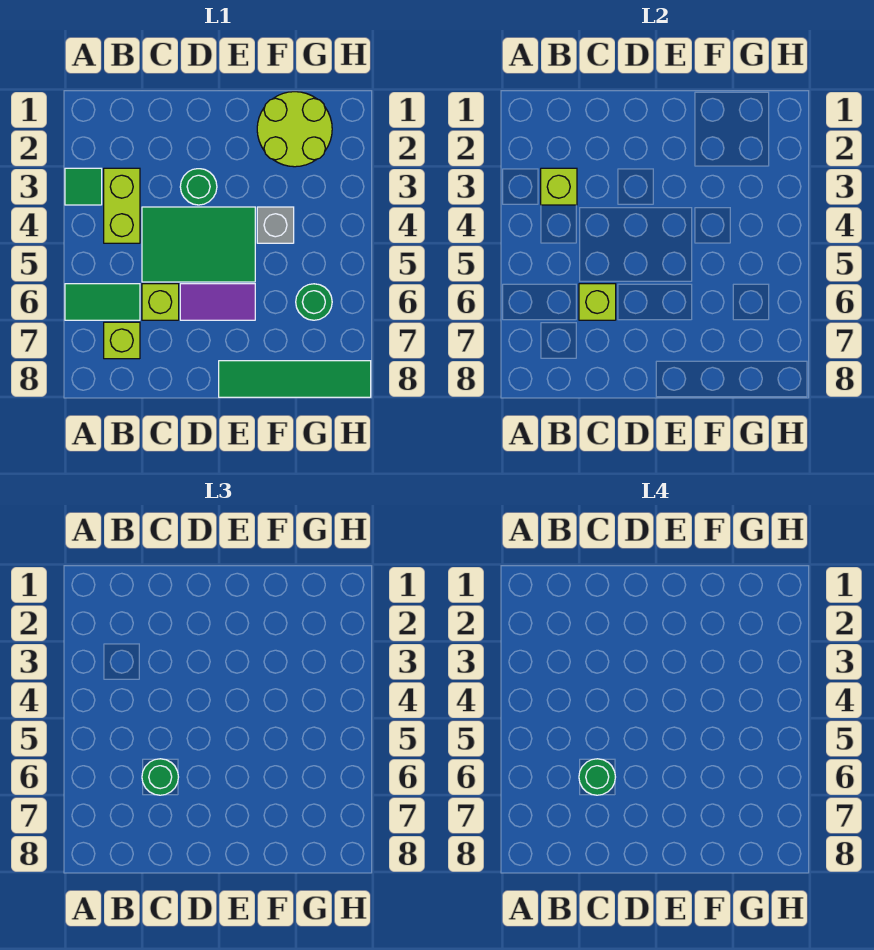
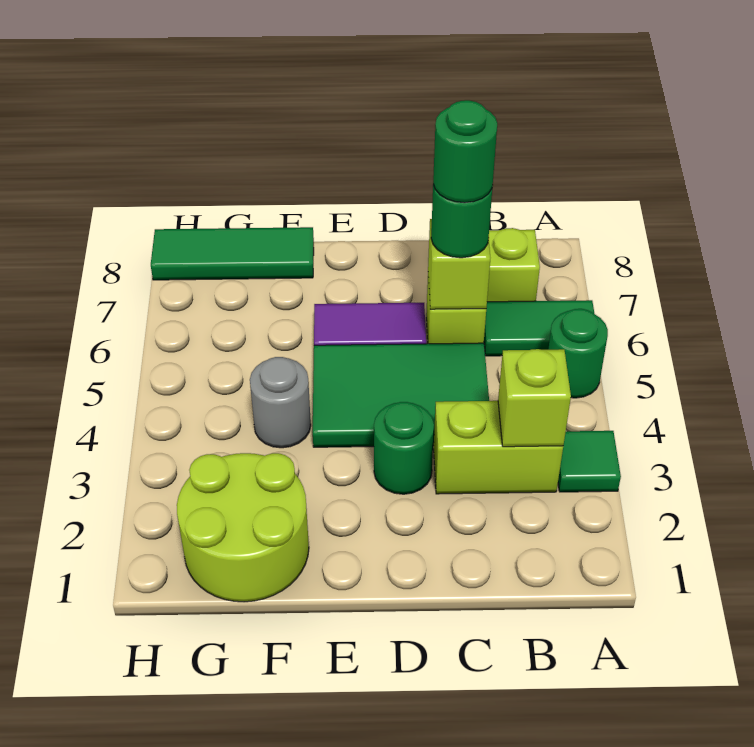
lime brick B3:B4 level 1 -> lime brick B3:C3 level 1
green tile E8:H8 level 1 -> green tile F8:H8 level 1
grey brick F4 level 1 -> grey round brick F4 level 1
green round brick G6 level 1 -> green round brick A5 level 1

